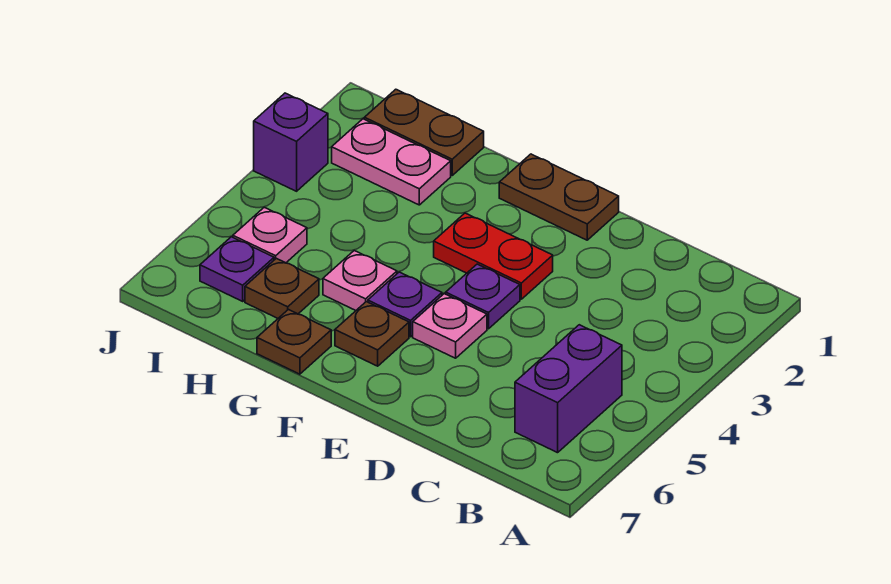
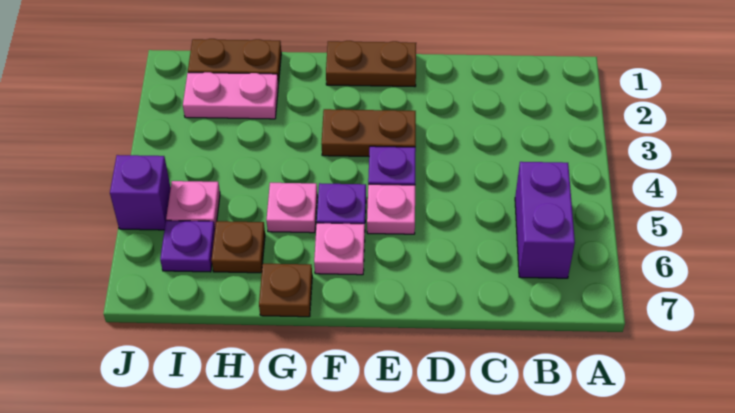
red plate E3:F3 level 1 -> brown plate E3:F3 level 1
brown plate F6 level 1 -> pink plate F6 level 1
purple brick J3 level 1 -> purple brick J5 level 1

